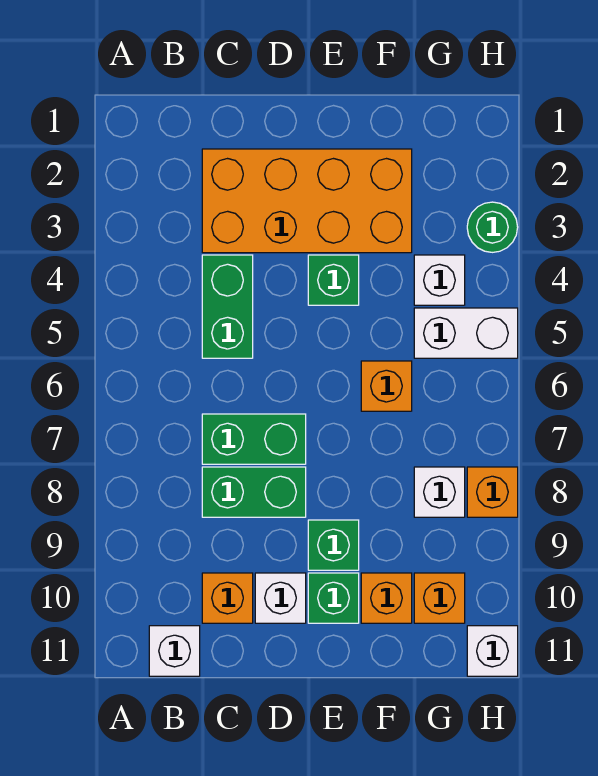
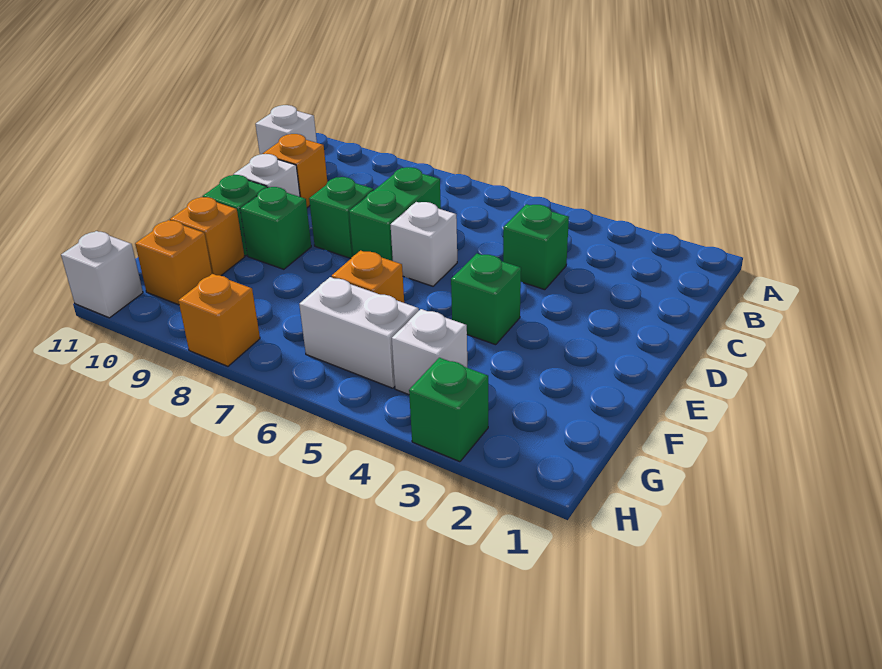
orange brick C2:F3 level 1 -> none
green brick C4:C5 level 1 -> green brick C4 level 1
green brick C8:D8 level 1 -> green brick D8 level 1
white brick G5:H5 level 1 -> white brick G5:G6 level 1
white brick G8 level 1 -> white brick D6 level 1
green round brick H3 level 1 -> green brick H3 level 1

